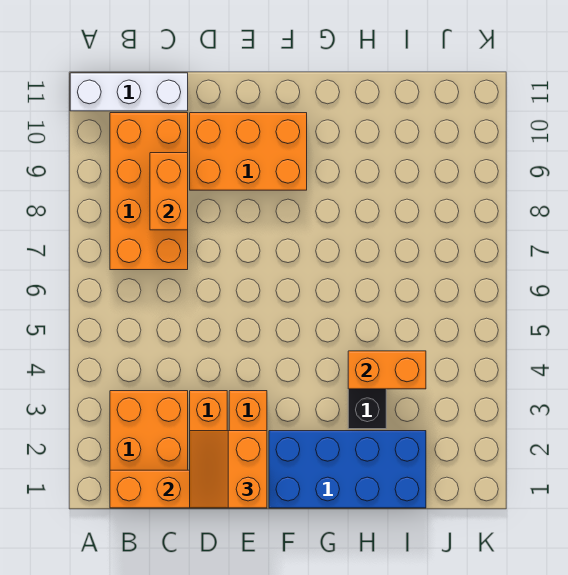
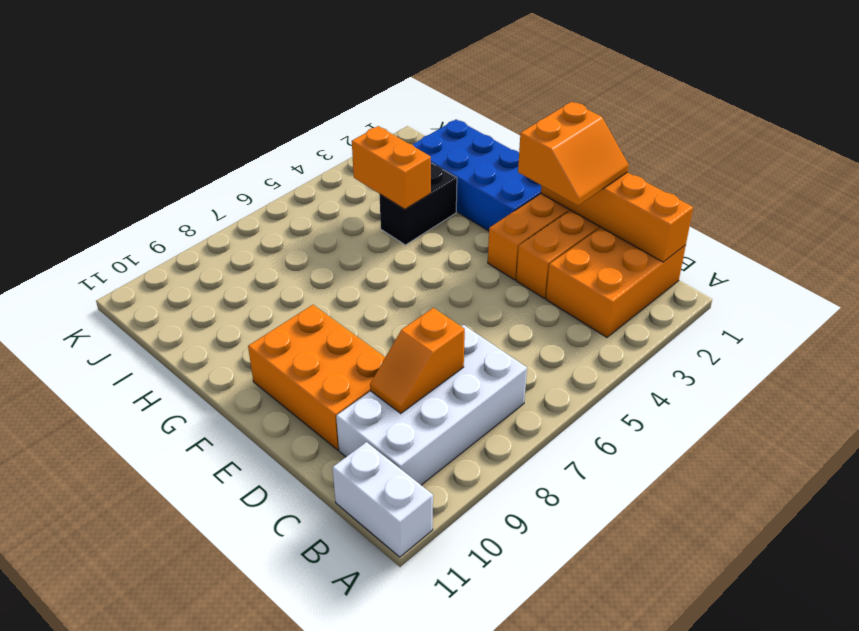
white brick A11:C11 level 1 -> white brick A11:B11 level 1
orange brick B7:C10 level 1 -> white brick B7:C10 level 1
orange brick C8:C9 level 2 -> orange slope C8:C9 level 2 top 8

